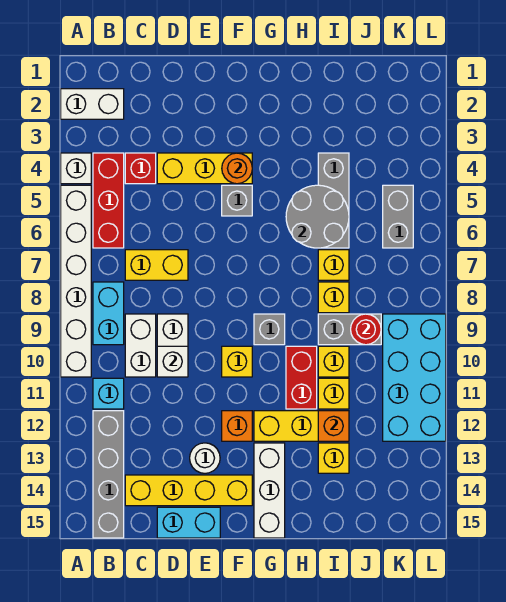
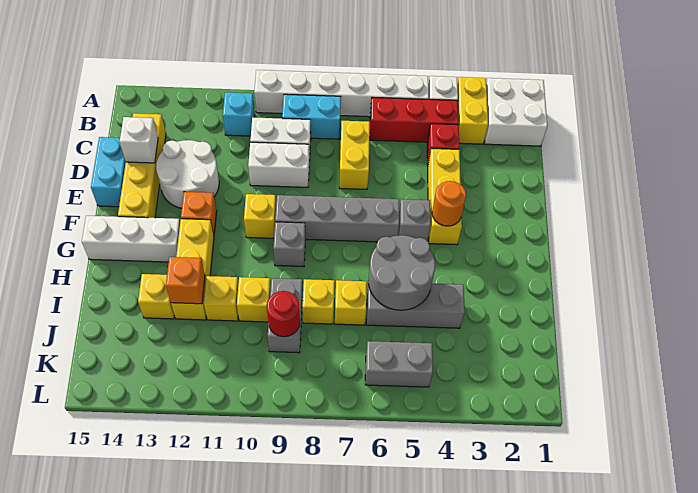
white brick A2:B2 level 1 -> white brick A1:B2 level 1
none -> yellow brick A3:B3 level 1
grey brick B12:B15 level 1 -> grey brick F6:F9 level 1
white brick D10 level 2 -> white brick D14 level 2
white round brick E13 level 1 -> white round brick D12:E13 level 1
red brick H10:H11 level 1 -> none
cyan brick K9:L12 level 1 -> none

